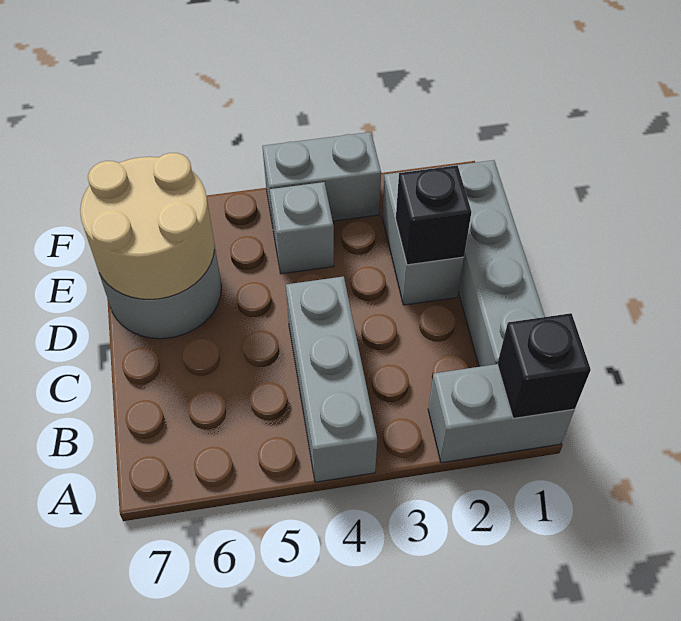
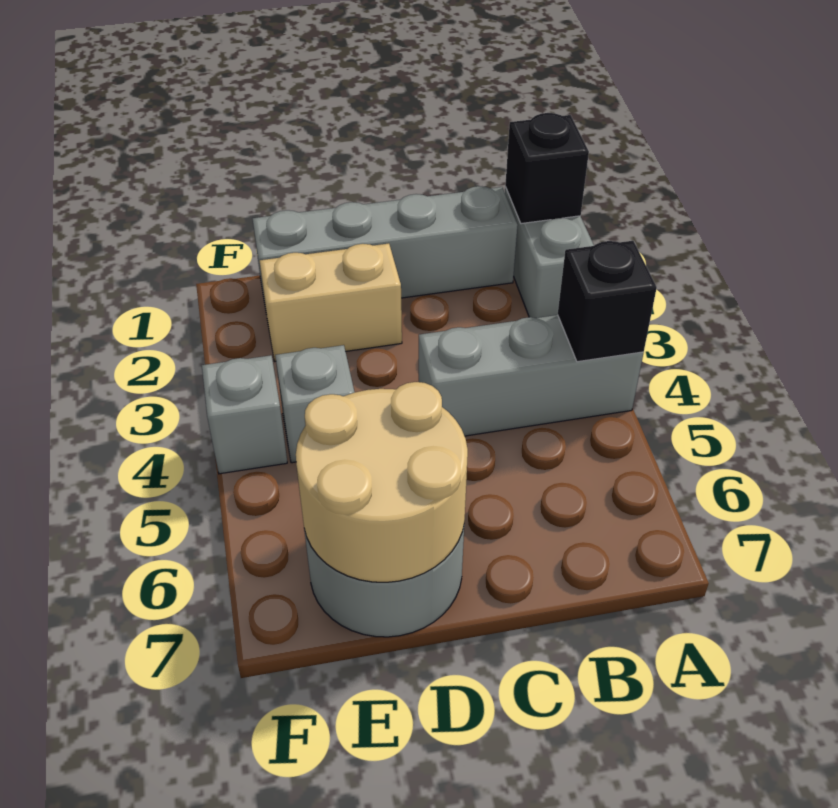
grey brick D2:E2 level 1 -> tan brick D2:E2 level 1
black brick D2 level 2 -> black brick A4 level 2
grey brick F3:F4 level 1 -> grey brick F4 level 1

